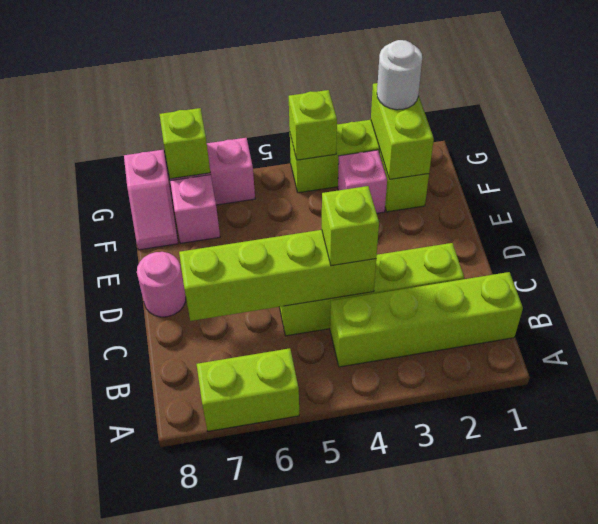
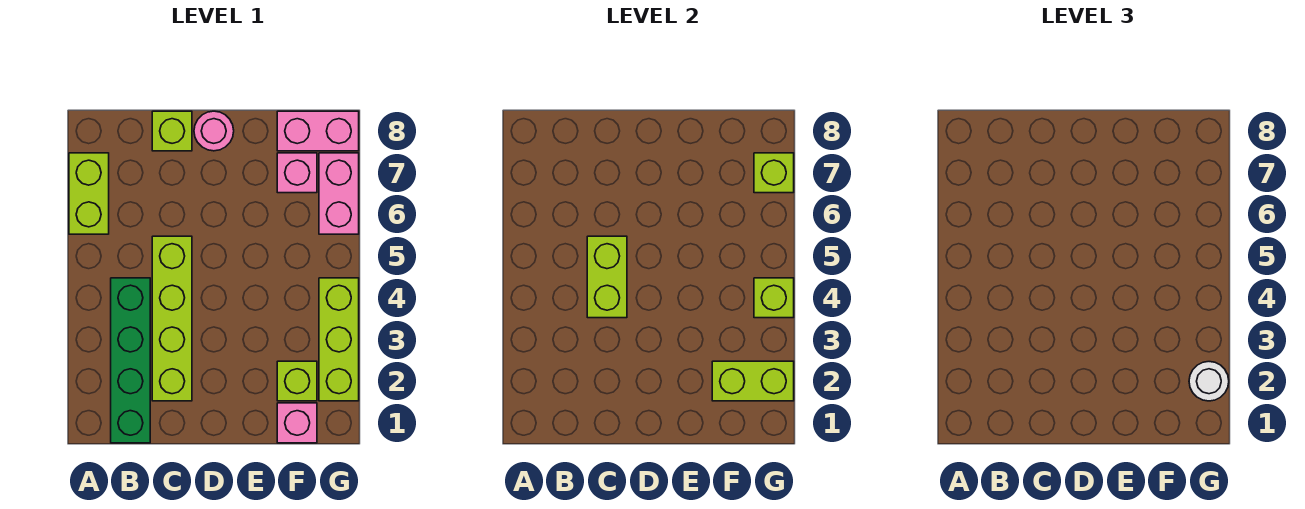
lime brick B1:B4 level 1 -> green brick B1:B4 level 1
lime brick C4:C7 level 2 -> lime brick C4:C5 level 2
lime brick C4 level 3 -> lime brick C8 level 1
pink brick F3 level 1 -> pink brick F1 level 1
pink slope F8:G8 level 1 top G -> pink brick F8:G8 level 1

